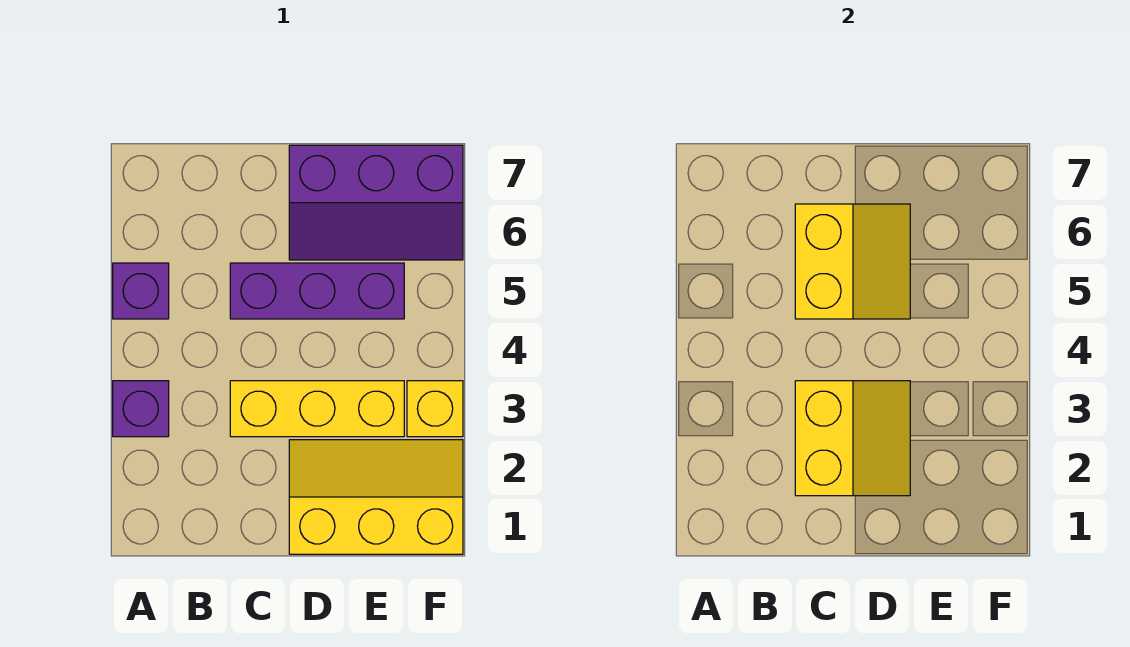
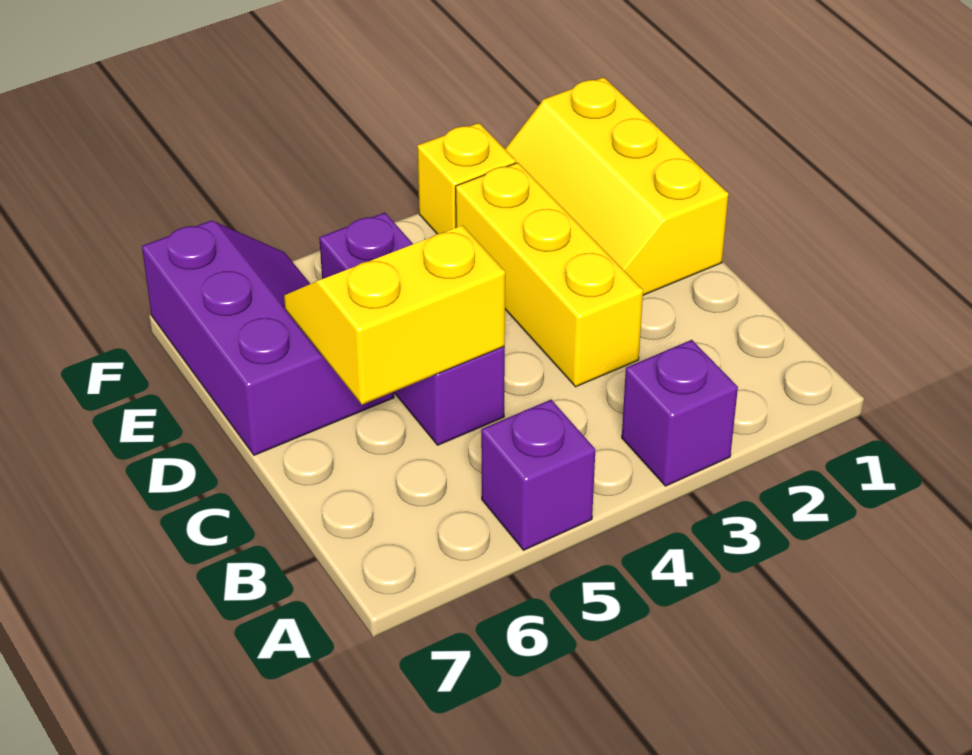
yellow slope C2:D3 level 2 top C -> none

